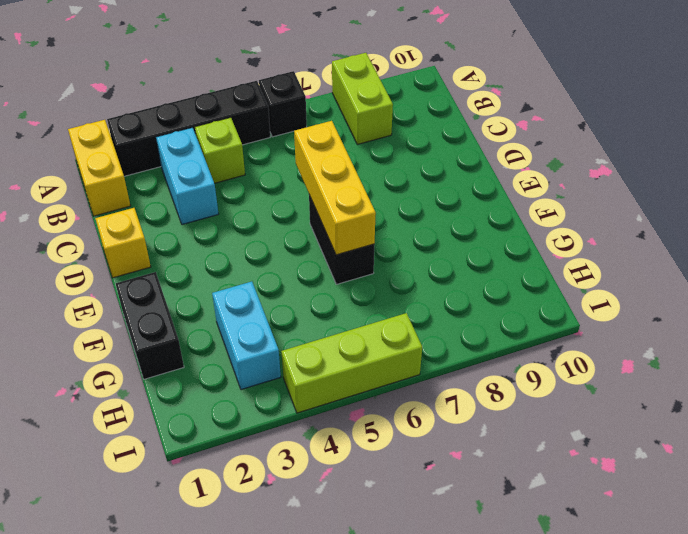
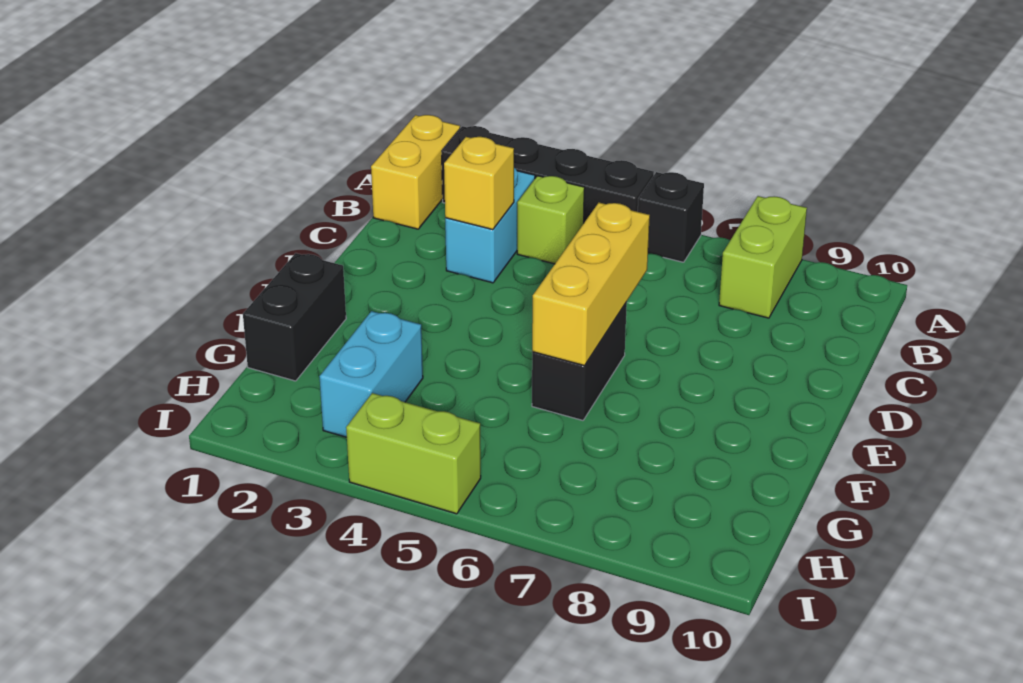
yellow brick D1 level 1 -> yellow brick C3 level 2
lime brick I4:I6 level 1 -> lime brick I4:I5 level 1

